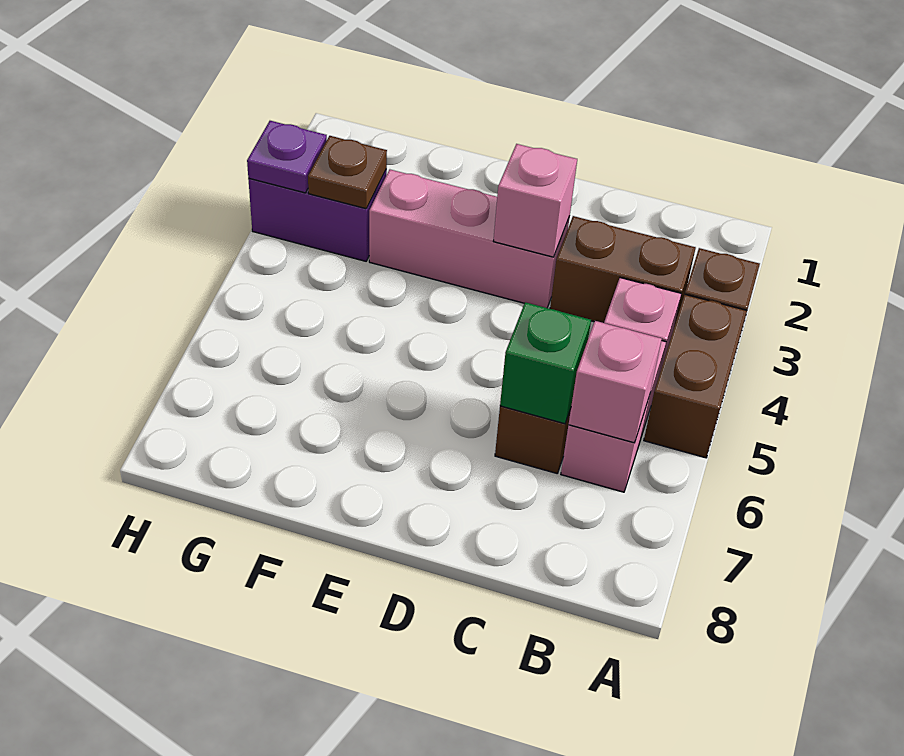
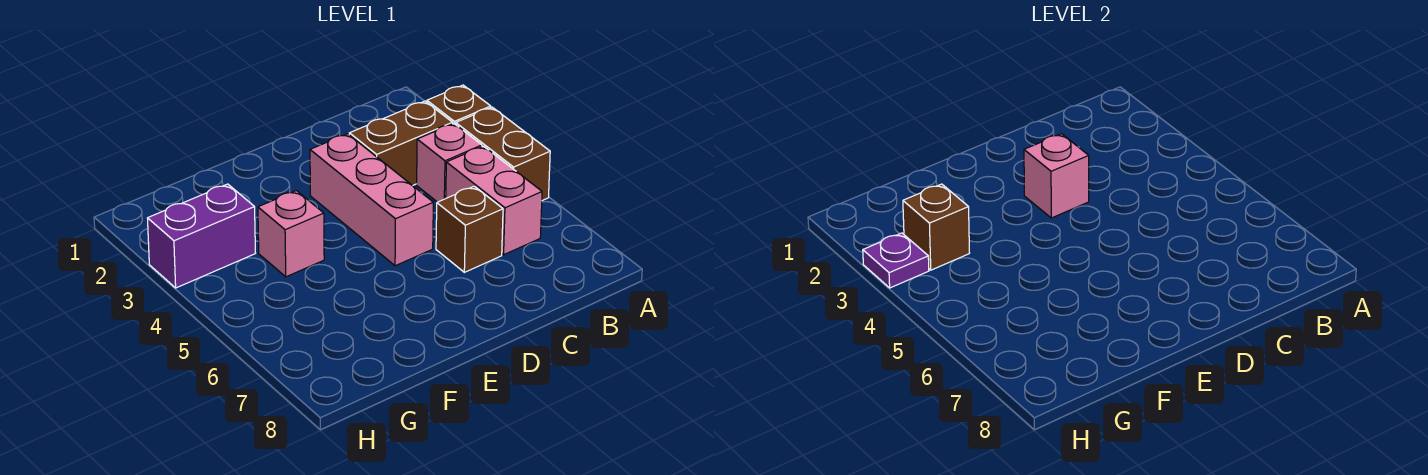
pink brick B6 level 2 -> pink brick F4 level 1
green brick C6 level 2 -> none
pink brick D3:F3 level 1 -> pink brick D3:D5 level 1
brown plate G3 level 2 -> brown brick G3 level 2

